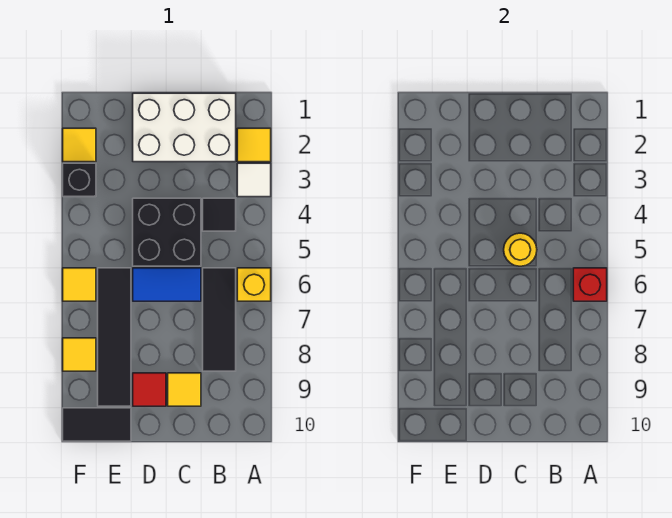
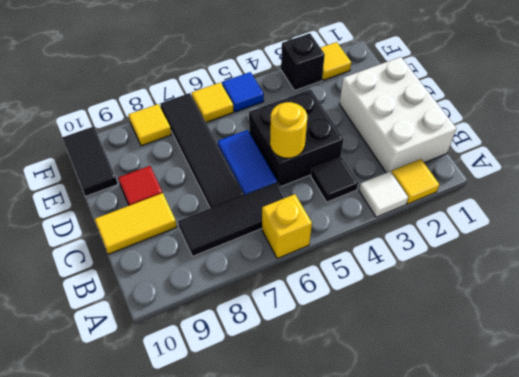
red brick A6 level 2 -> none
yellow tile C9 level 1 -> yellow tile C9:C10 level 1
black tile E6:E9 level 1 -> black tile C7:F7 level 1
none -> blue tile F5 level 1

